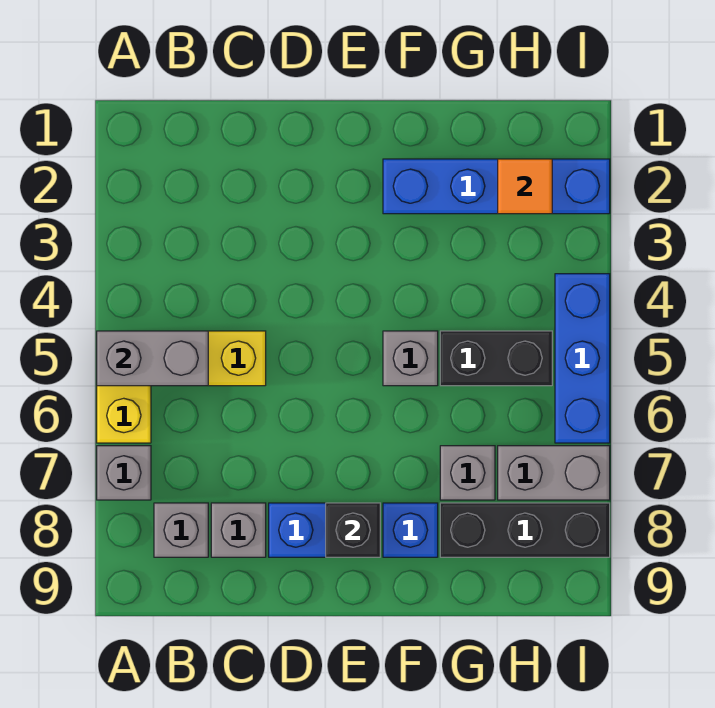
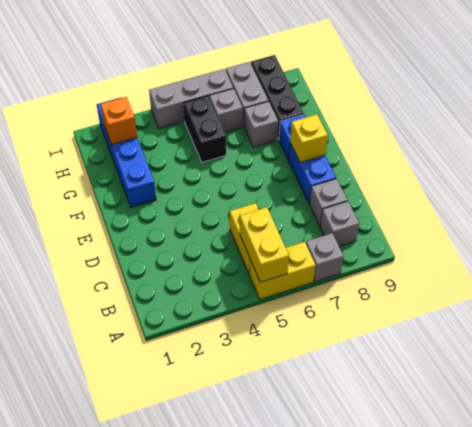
grey brick A5:B5 level 2 -> yellow brick A5:B5 level 2
black brick E8 level 2 -> yellow brick E8 level 2
grey brick F5 level 1 -> grey brick H6 level 1
orange tile H2 level 2 -> orange brick H2 level 2
blue brick I4:I6 level 1 -> grey brick I4:I6 level 1

